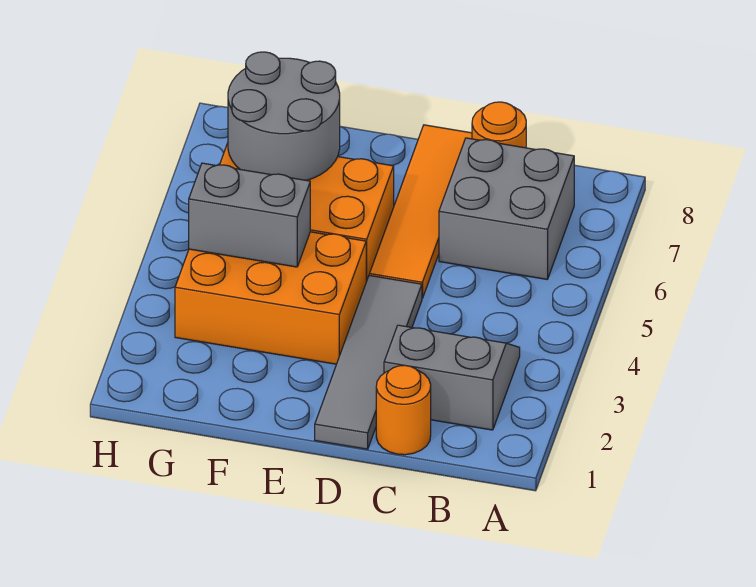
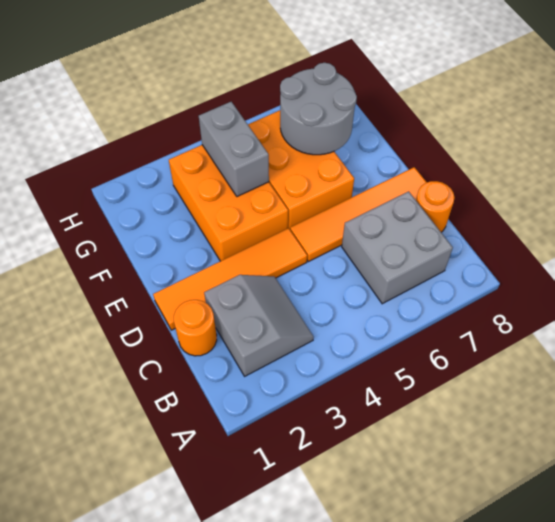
grey tile D1:D4 level 1 -> orange tile D1:D4 level 1

